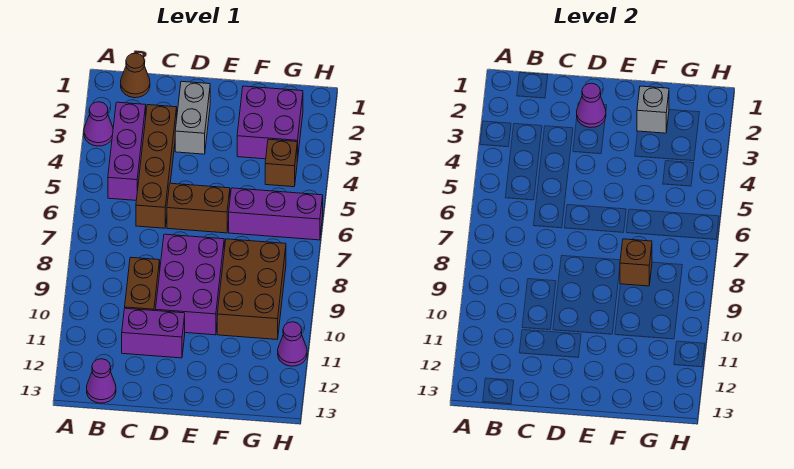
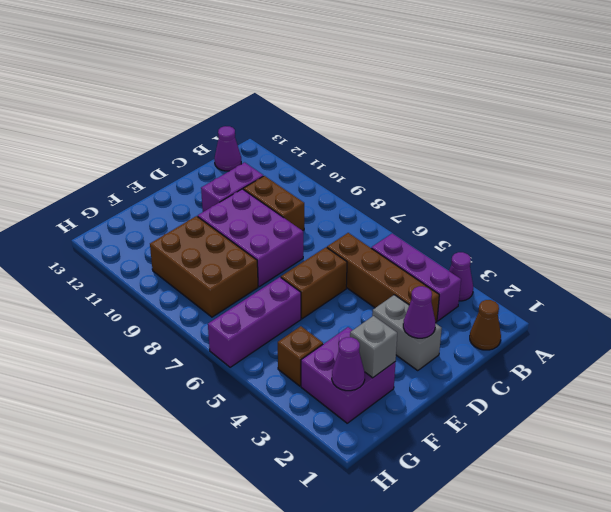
brown brick F8 level 2 -> none
purple cone H11 level 1 -> purple cone G2 level 2

